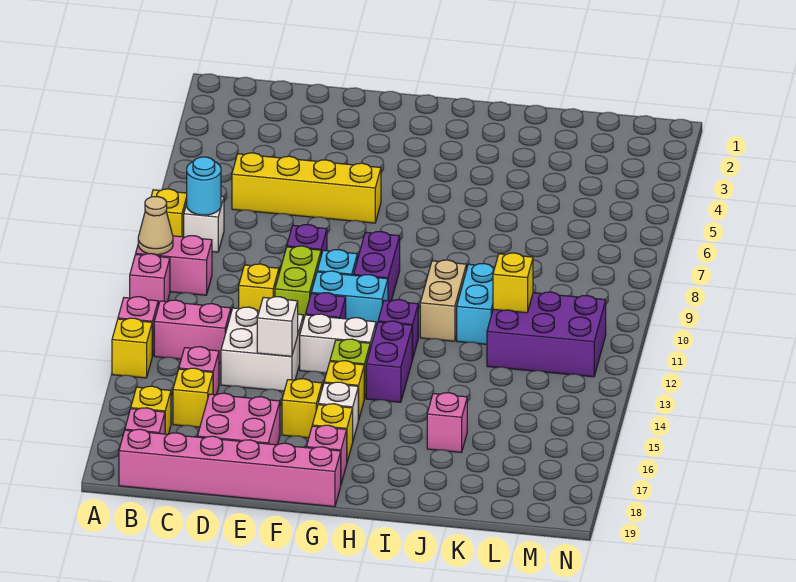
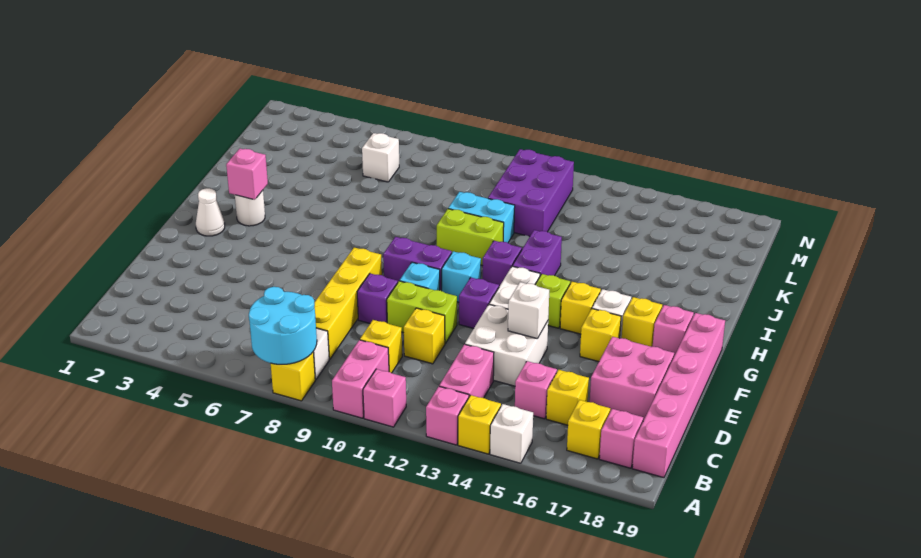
tan cone A10 level 2 -> none
none -> white brick A15 level 1
cyan round brick B8 level 2 -> cyan round brick A7:B8 level 2
yellow brick C6:F6 level 1 -> yellow brick C8:F8 level 1
cyan brick F11:G11 level 1 -> cyan brick G11 level 1
none -> white cone G2 level 1
none -> white round brick H3 level 1
purple brick H13:H14 level 1 -> purple brick H13:I13 level 1
tan brick I10:I11 level 1 -> lime brick I10:I11 level 1
pink brick J16 level 1 -> pink brick H3 level 2
yellow brick K11 level 2 -> yellow brick C10 level 1
none -> white brick L6 level 1

